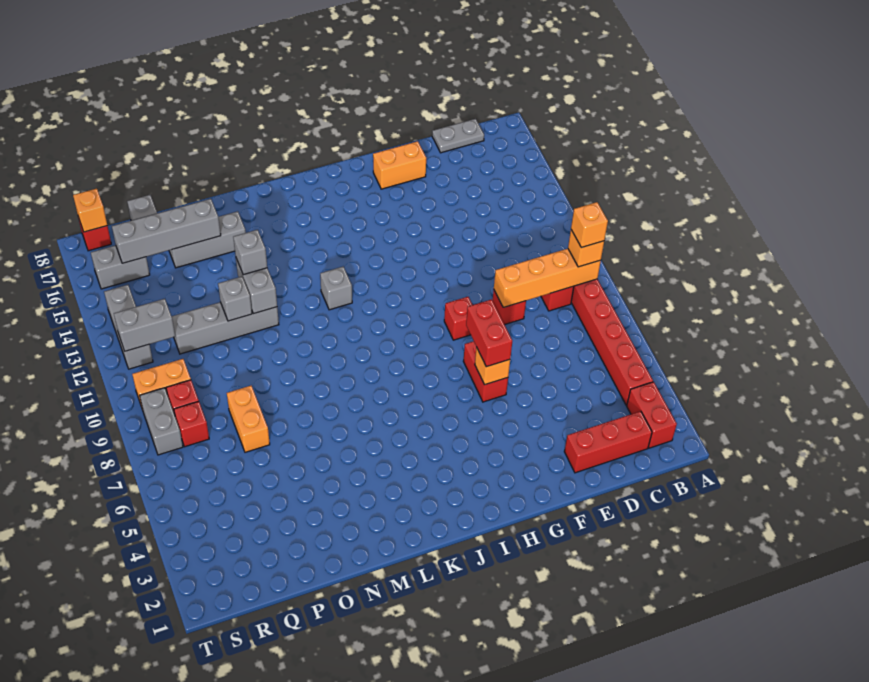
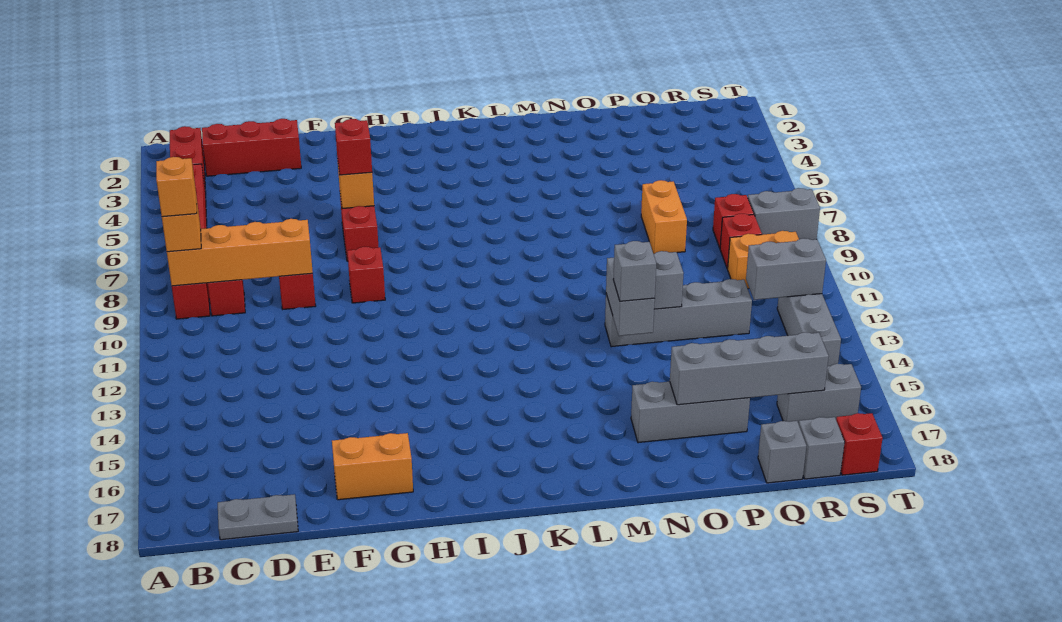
red brick G6:G7 level 3 -> red brick G6 level 3
grey brick K12 level 1 -> grey brick R18 level 1
grey brick S8:S9 level 1 -> grey brick S8:T8 level 1
orange brick S18 level 2 -> none

